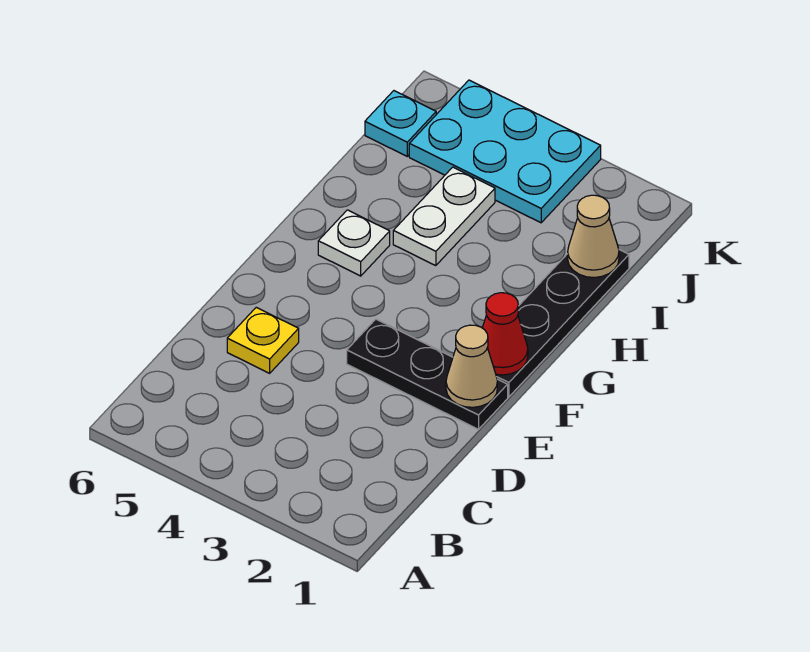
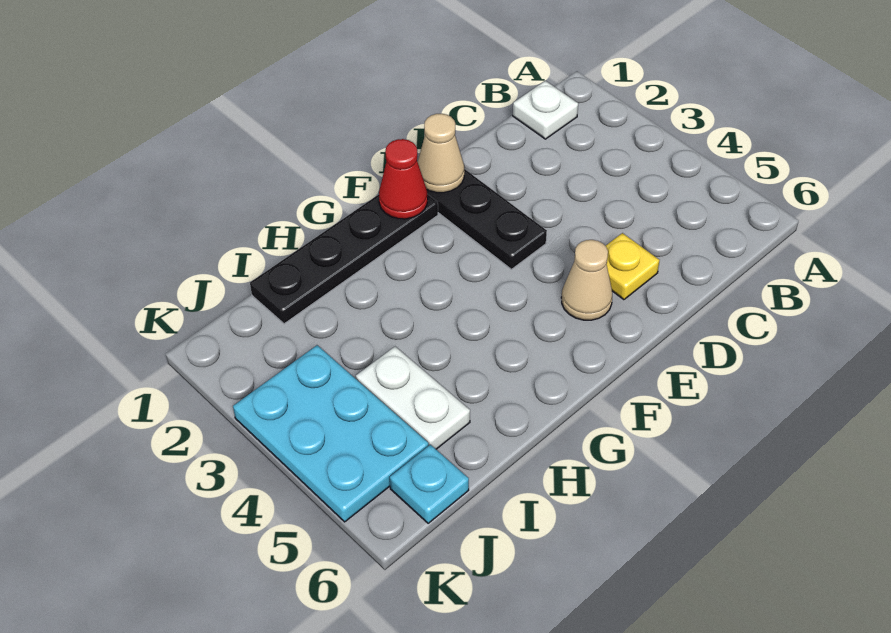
white plate G5 level 1 -> white plate B1 level 1
white plate H4:I4 level 1 -> white plate I4:I5 level 1
tan cone I1 level 2 -> tan cone E5 level 1

